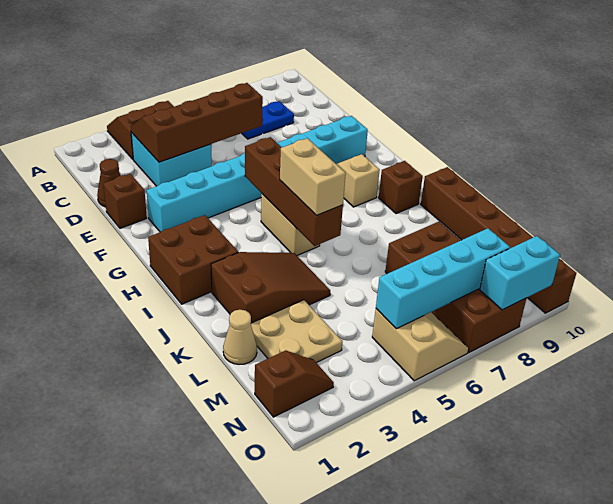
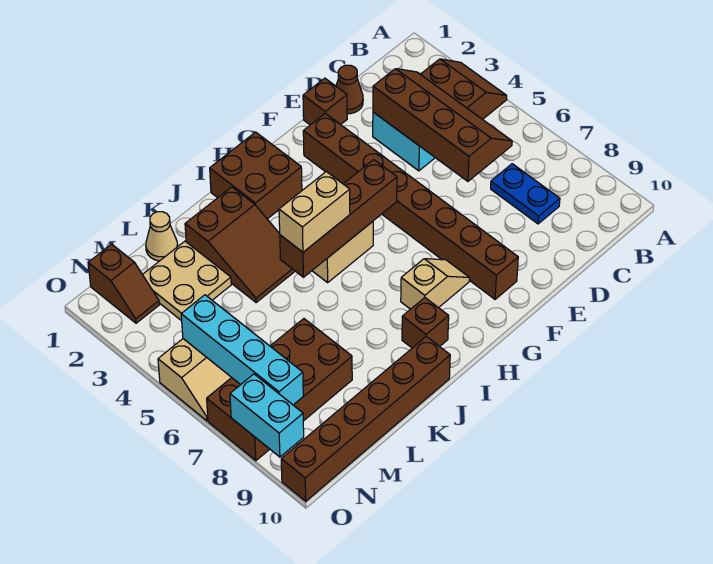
cyan brick F2:F9 level 1 -> brown brick F2:F9 level 1

